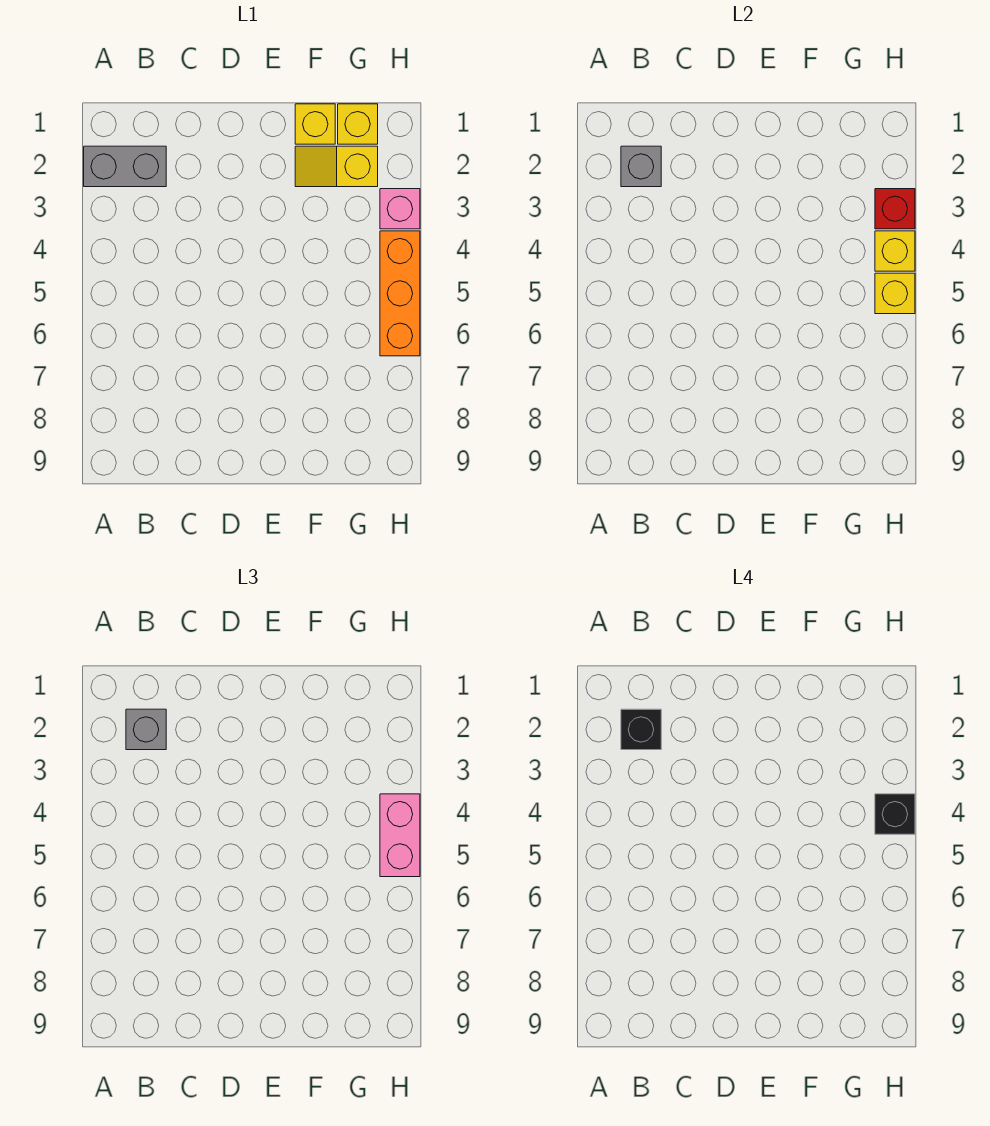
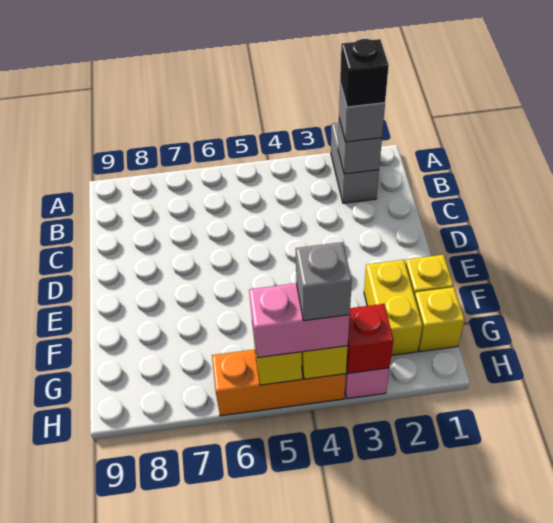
yellow slope F2:G2 level 1 top G -> yellow brick F2:G2 level 1
black brick H4 level 4 -> grey brick H4 level 4

